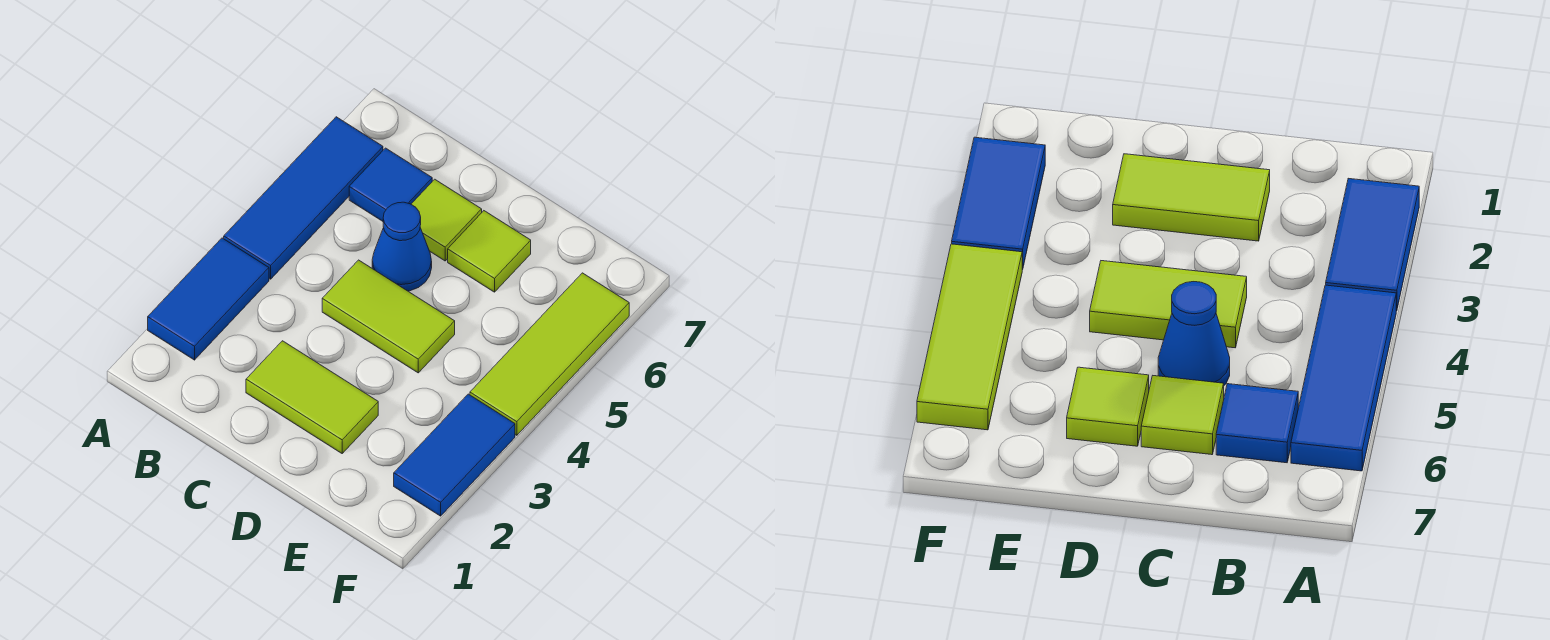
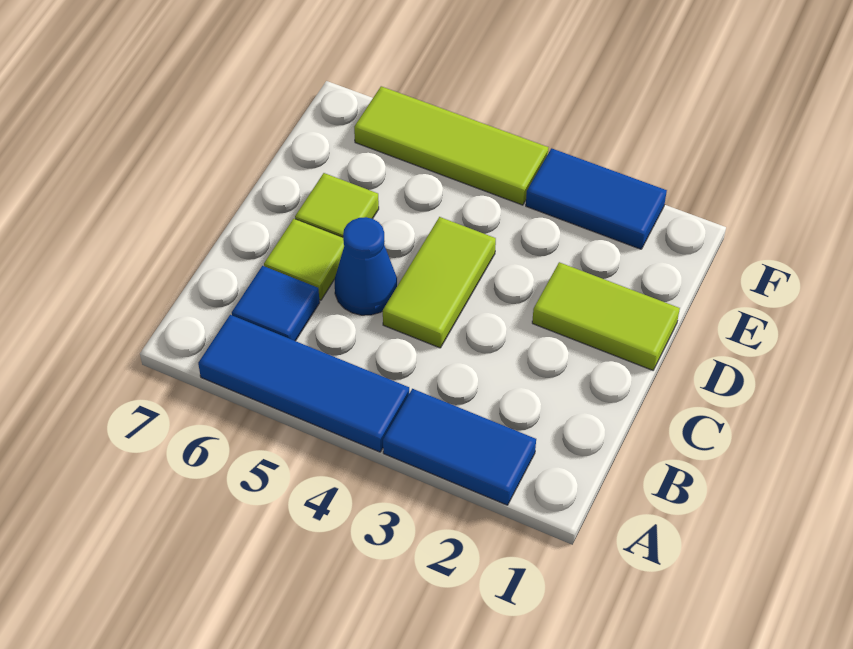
lime tile C2:D2 level 1 -> lime tile D1:D2 level 1

